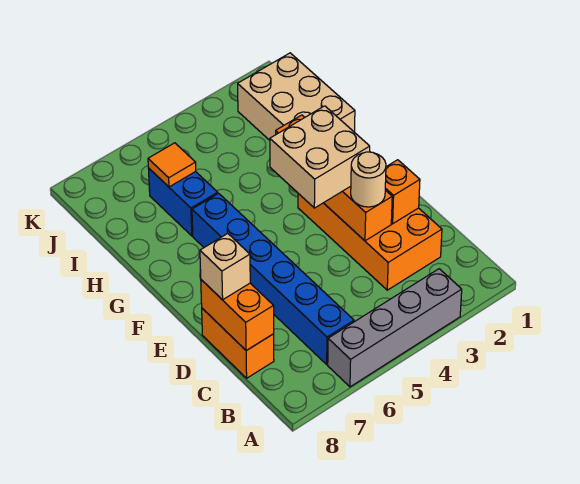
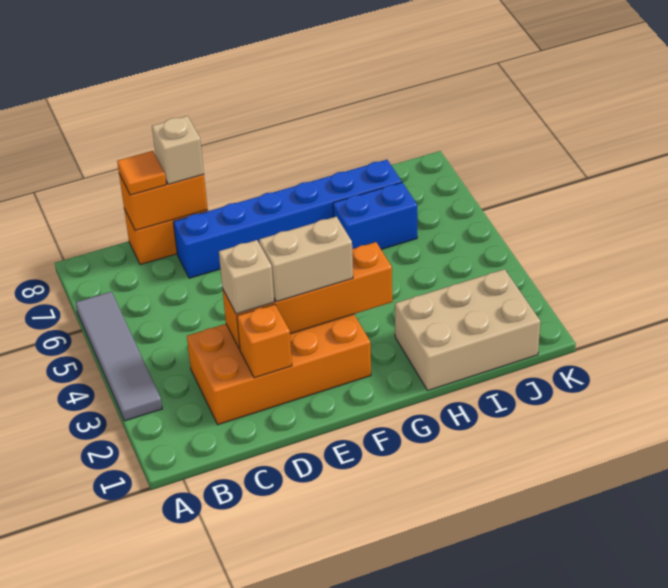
grey brick A3:A6 level 1 -> grey tile A3:A6 level 1
blue brick B6:G6 level 1 -> blue brick D7:I7 level 1
tan round brick D3 level 3 -> tan brick D3 level 3
tan brick E3:F4 level 3 -> tan brick E3:F3 level 3
orange tile I6 level 2 -> orange tile C8 level 3

